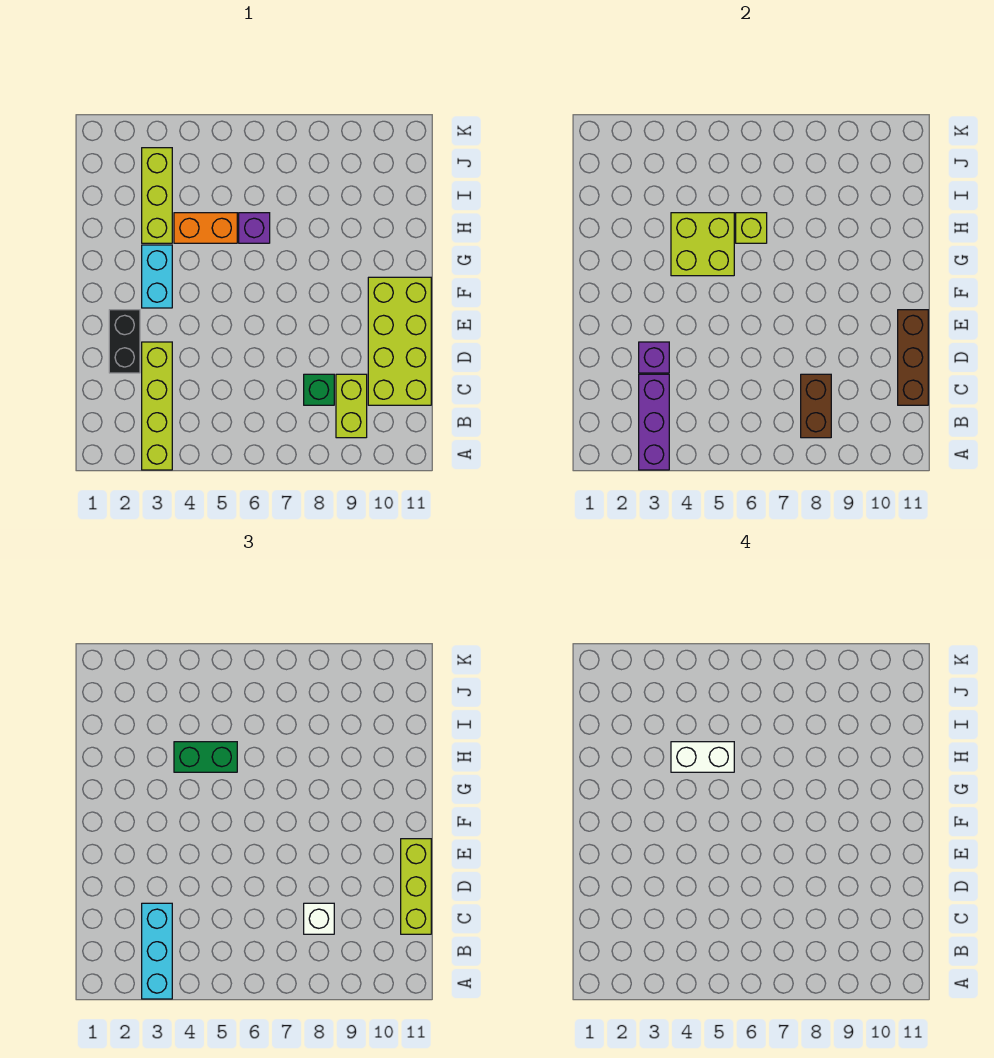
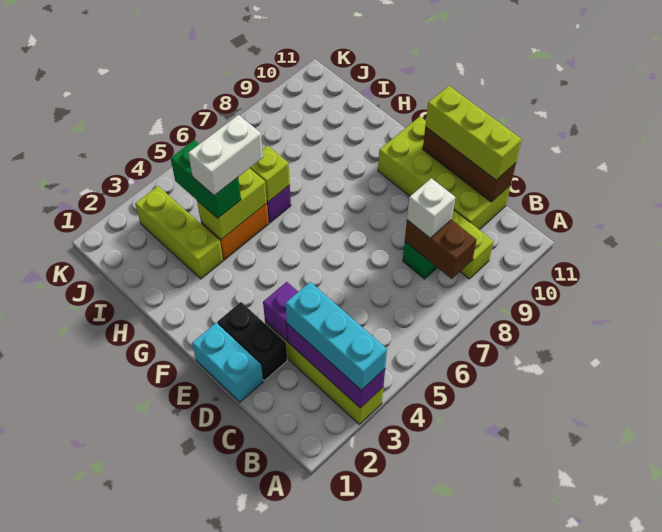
cyan brick F3:G3 level 1 -> cyan brick D1:E1 level 1
lime brick G4:H5 level 2 -> lime brick H4:H5 level 2
green brick H4:H5 level 3 -> green brick H4:I4 level 3

